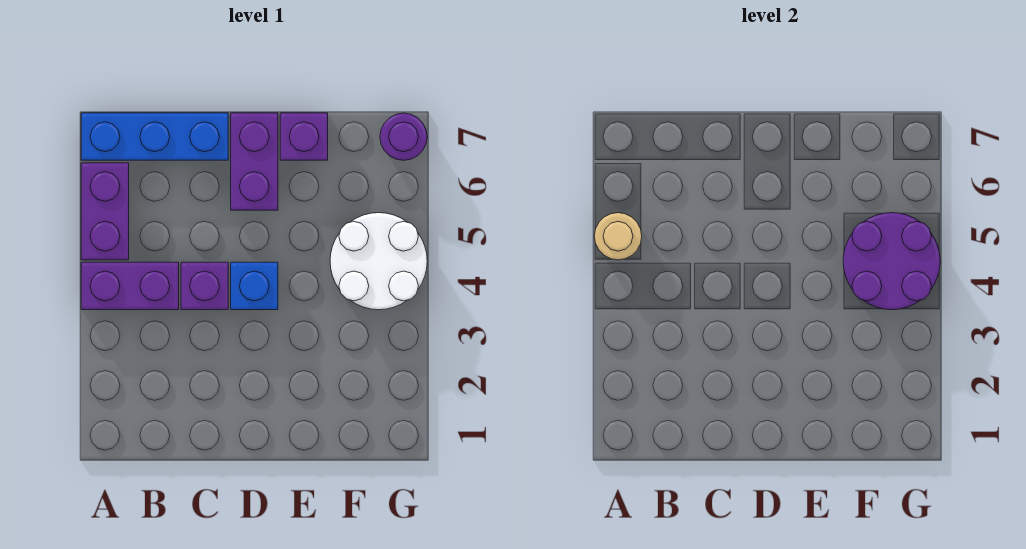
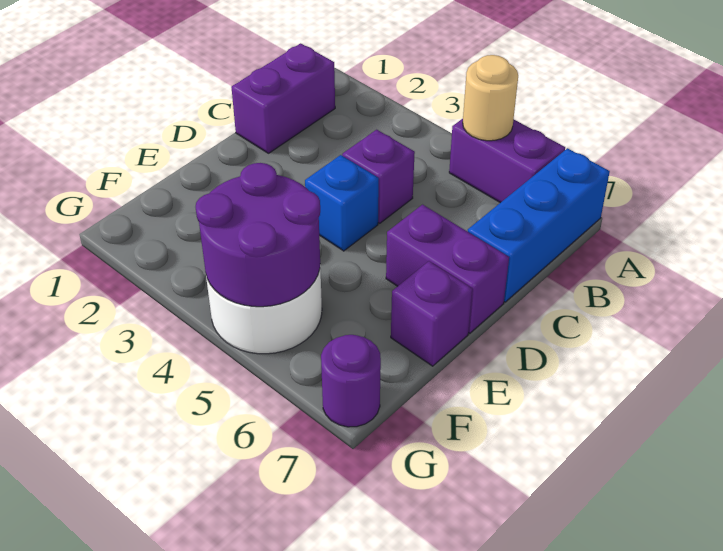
purple brick A4:B4 level 1 -> purple brick B1:C1 level 1

